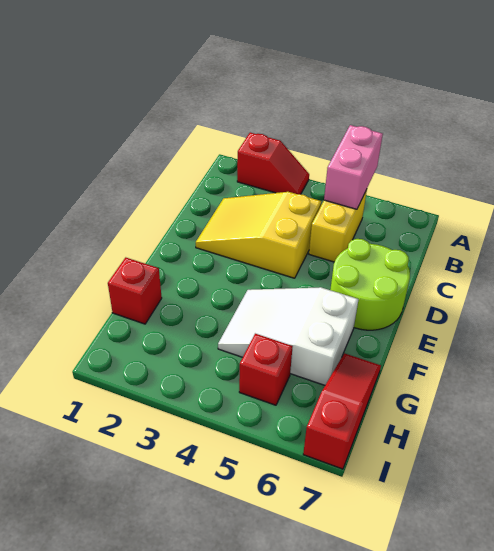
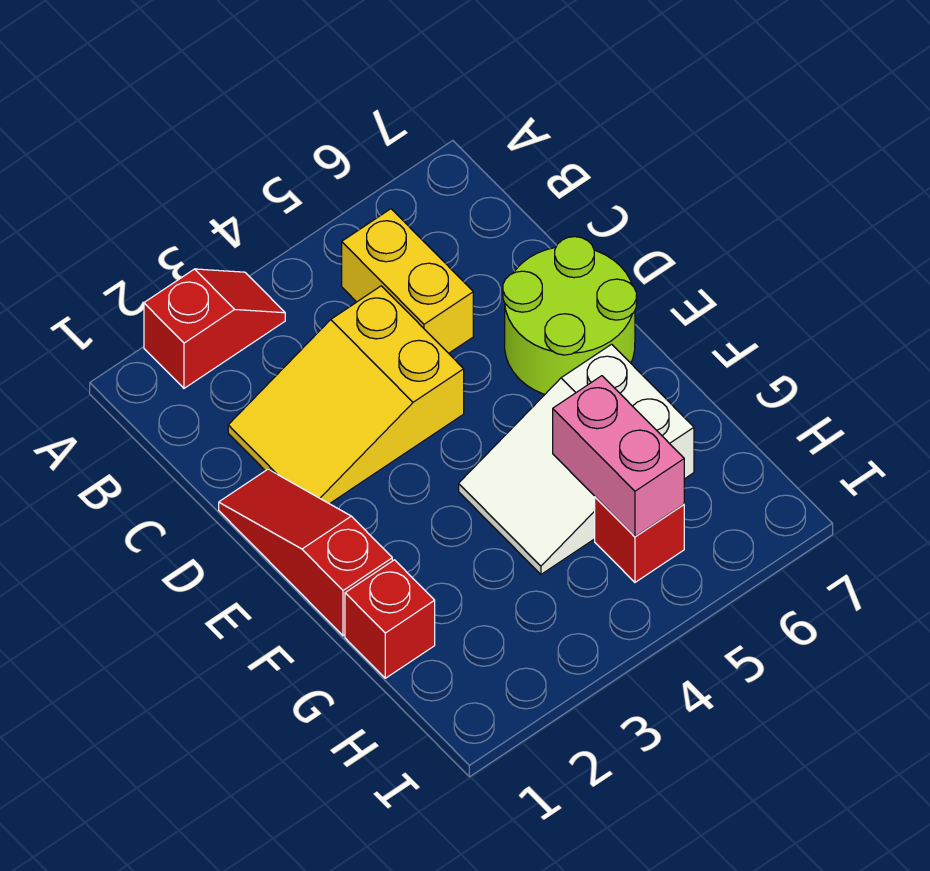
pink brick A5:B5 level 2 -> pink brick G5:H5 level 2
red slope G7:I7 level 1 top I -> red slope D1:F1 level 1 top F

